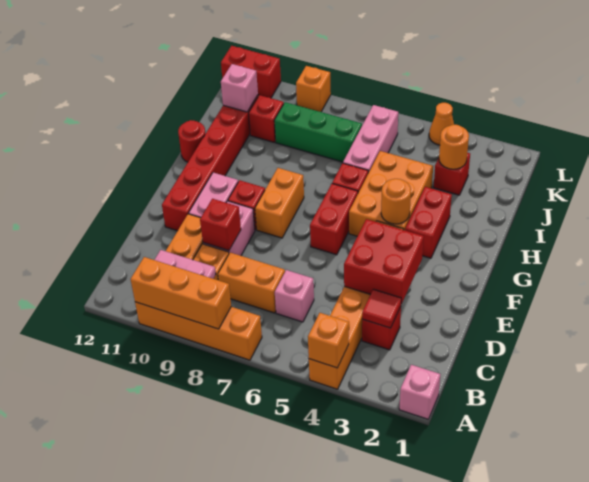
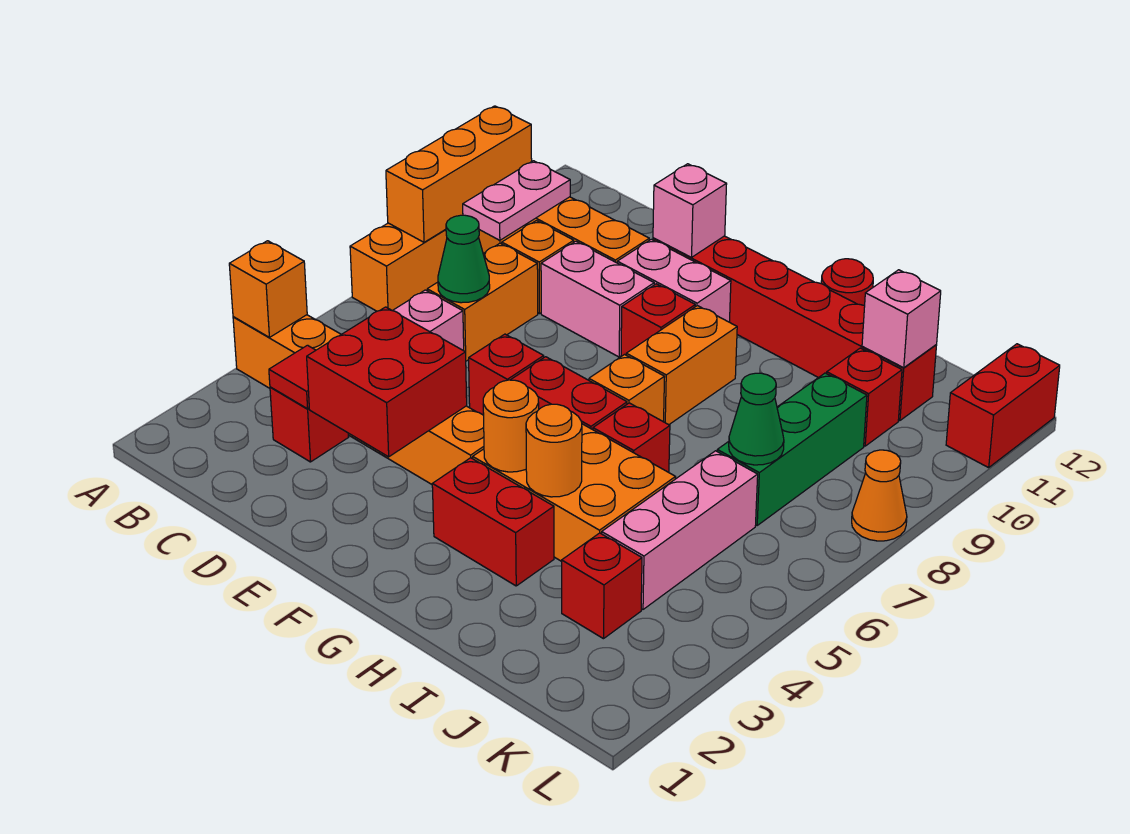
pink brick A1 level 1 -> pink brick E11 level 2
none -> green cone C7 level 2
red brick D9 level 2 -> red brick E6 level 1
orange brick F8:G8 level 1 -> orange brick G8:G9 level 1
pink brick I6:K6 level 1 -> pink brick J4:J6 level 1
orange round brick J3 level 2 -> orange round brick H4 level 2
none -> green cone J7 level 2
orange cone L4 level 1 -> orange cone L8 level 1
orange brick L9 level 1 -> orange brick G7 level 1

